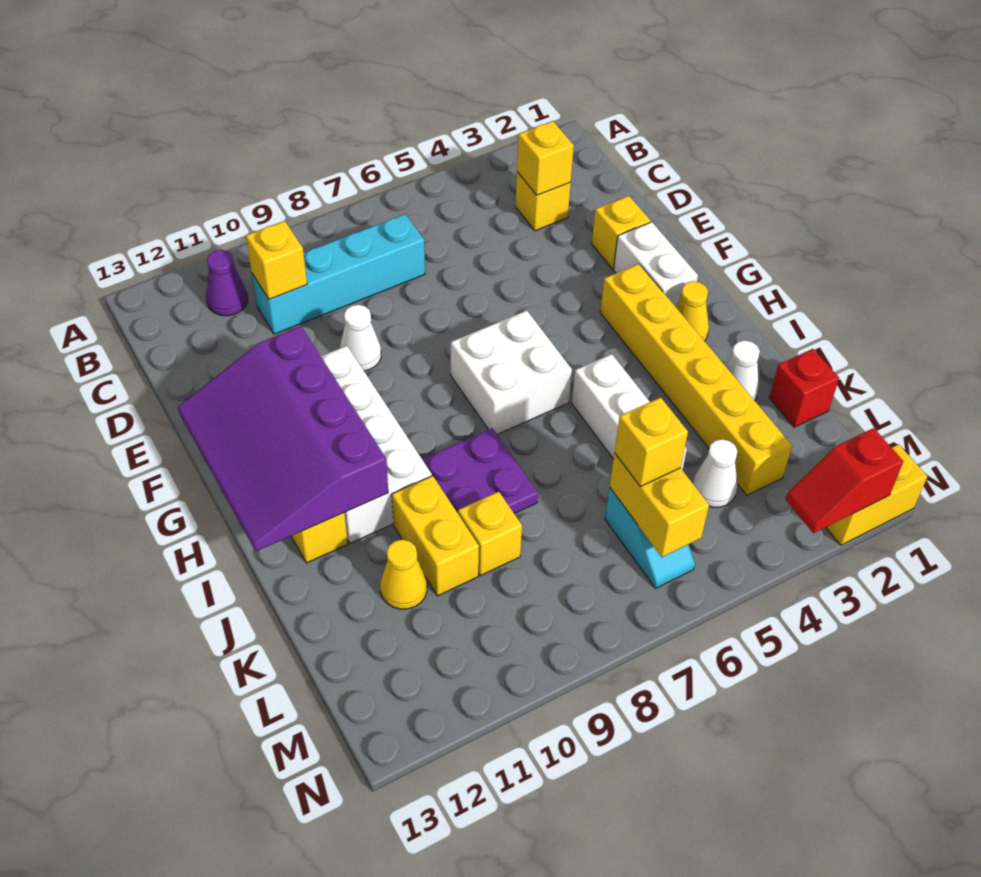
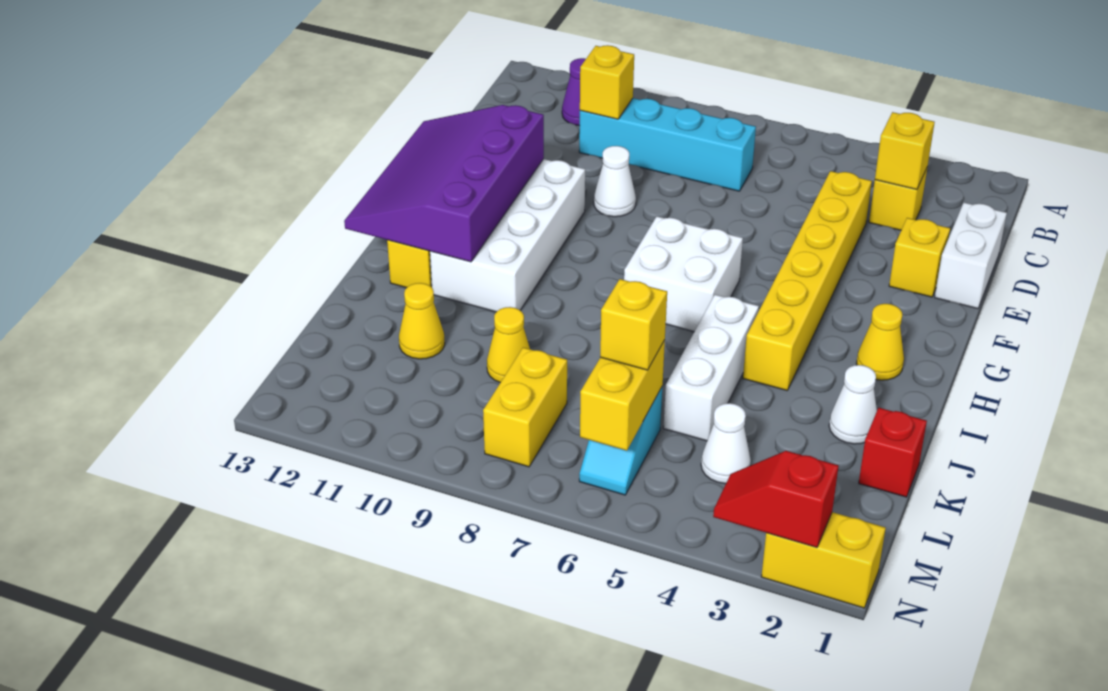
white brick F2:G2 level 1 -> white brick D1:E1 level 1
yellow brick G3:L3 level 1 -> yellow brick D4:I4 level 1
purple plate I8:J9 level 1 -> none
yellow brick J10:K10 level 1 -> yellow brick L8:M8 level 1
yellow brick K9 level 1 -> yellow cone K9 level 1

